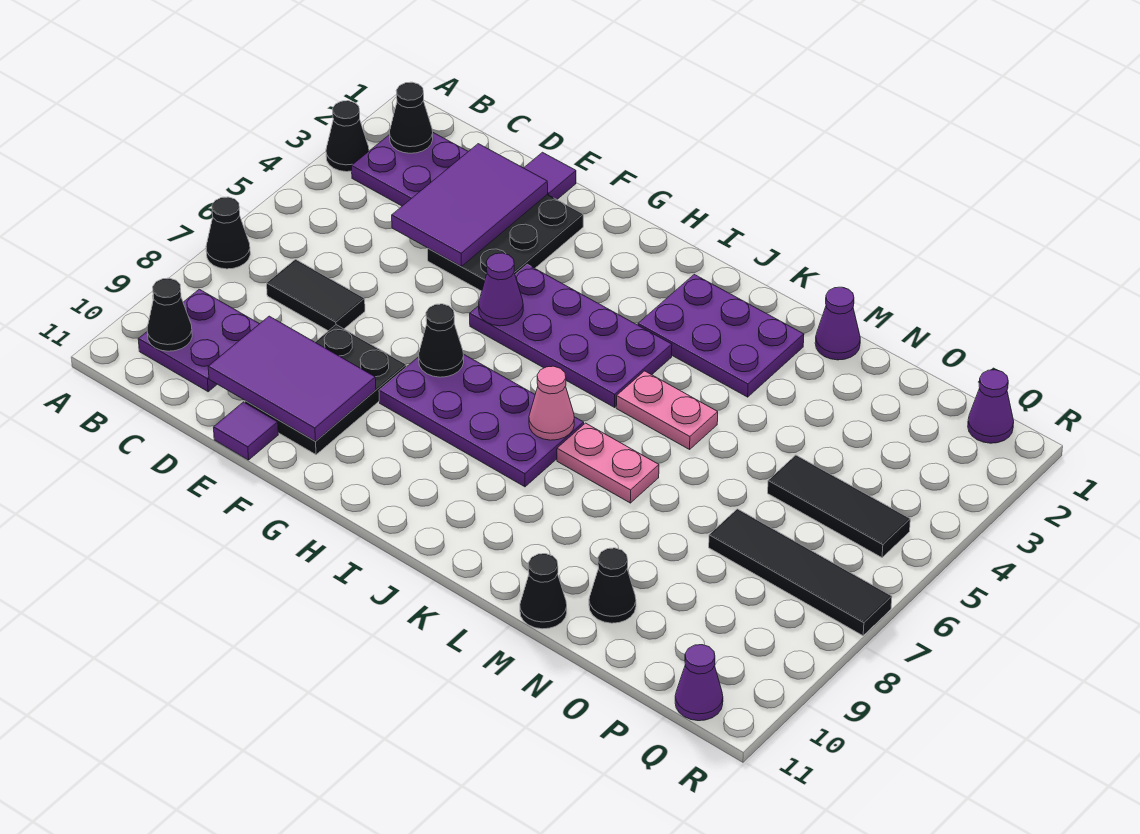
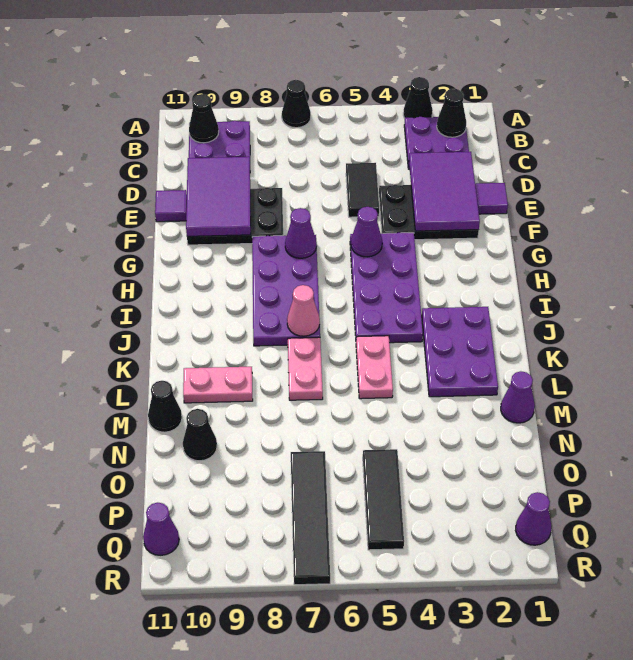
black tile C7:D7 level 1 -> black tile D5:E5 level 1
purple tile D2:E4 level 2 -> purple tile D2:F3 level 2
black cone G7 level 2 -> purple cone G7 level 2
none -> pink plate L9:L10 level 1

